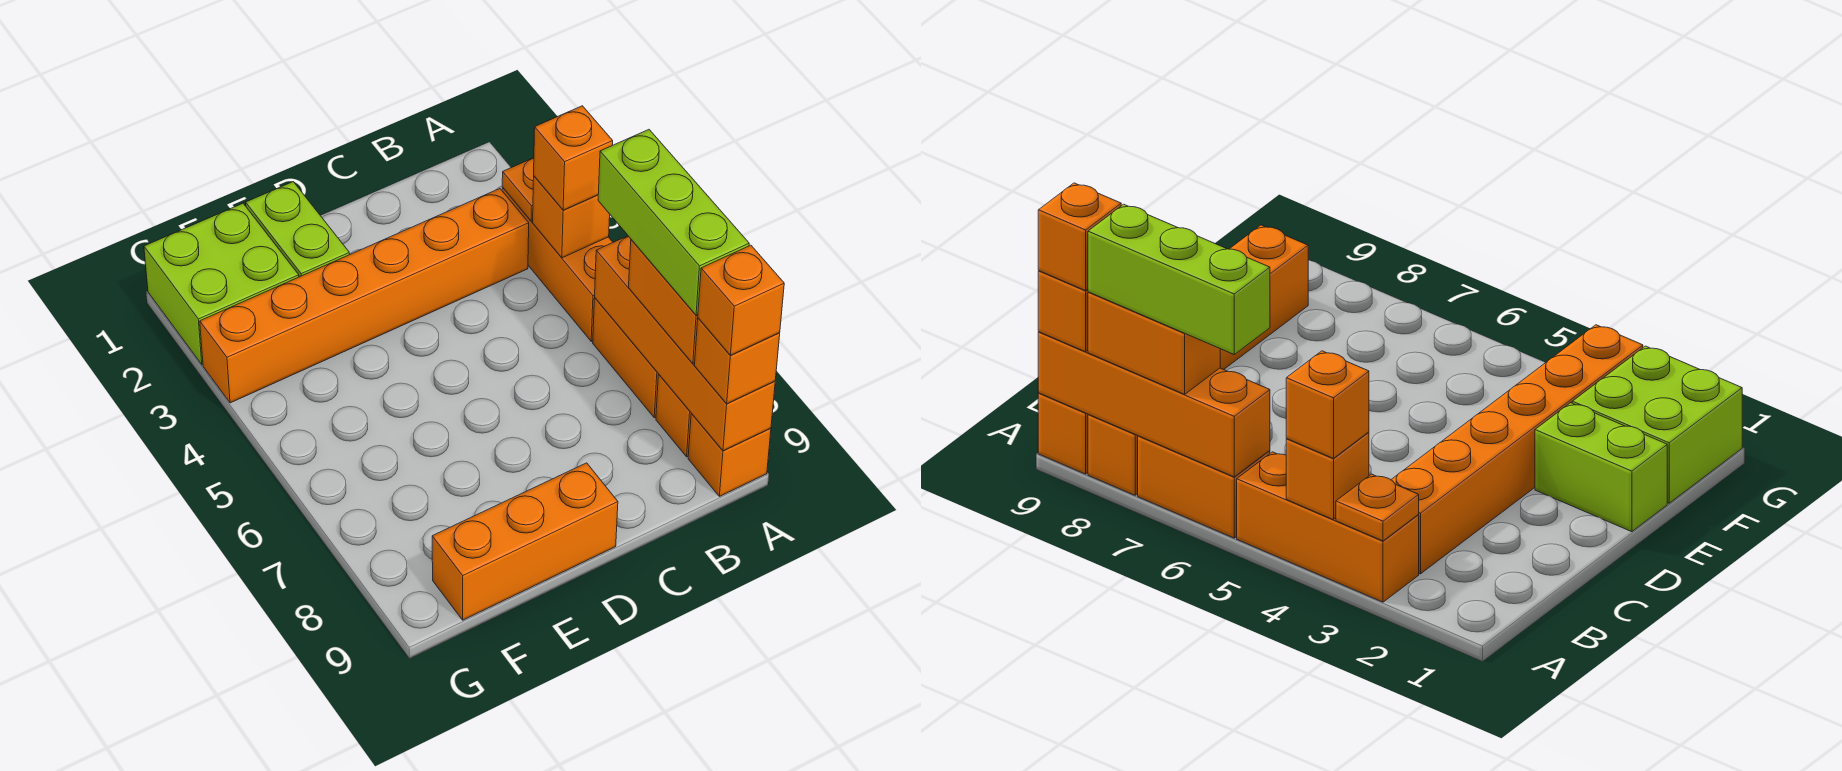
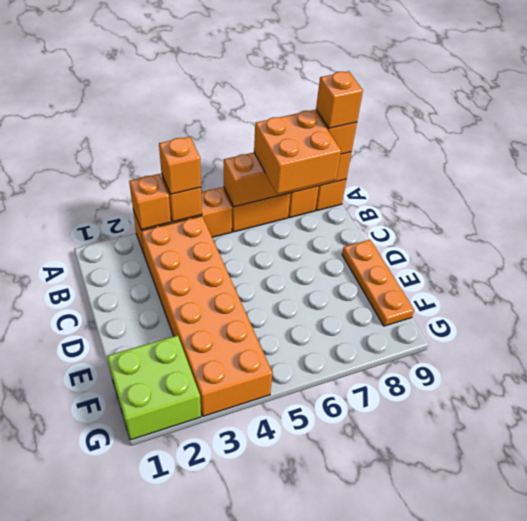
orange plate A3 level 2 -> orange brick A3 level 2
lime brick A6:A8 level 4 -> none
orange brick A7:A8 level 3 -> orange brick A7:B8 level 3
orange brick B3:G3 level 1 -> orange brick B3:G4 level 1
orange brick D9:F9 level 1 -> orange plate D9:F9 level 1
lime brick E1:E2 level 1 -> none

